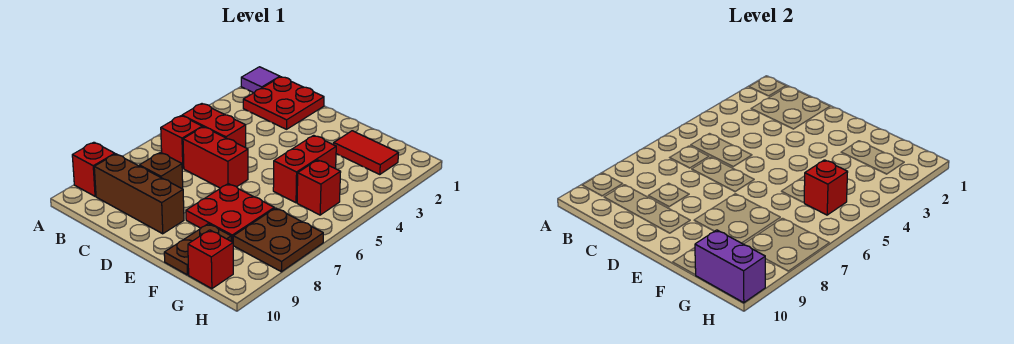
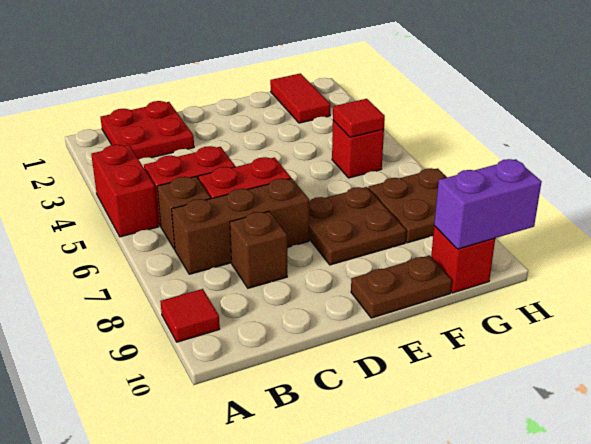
purple tile A1 level 1 -> none
red brick A9 level 1 -> red tile A9 level 1
red brick B6 level 1 -> brown brick B6 level 1
brown brick B9:D9 level 1 -> brown brick B7:D7 level 1
red plate E7:F8 level 1 -> brown plate E7:F8 level 1
red tile F2:G2 level 1 -> red tile G1:G2 level 1
red brick F4:F5 level 1 -> red brick A4:A5 level 1
brown plate F9:F10 level 1 -> brown plate E10:F10 level 1
red brick G5 level 2 -> red tile G5 level 2

